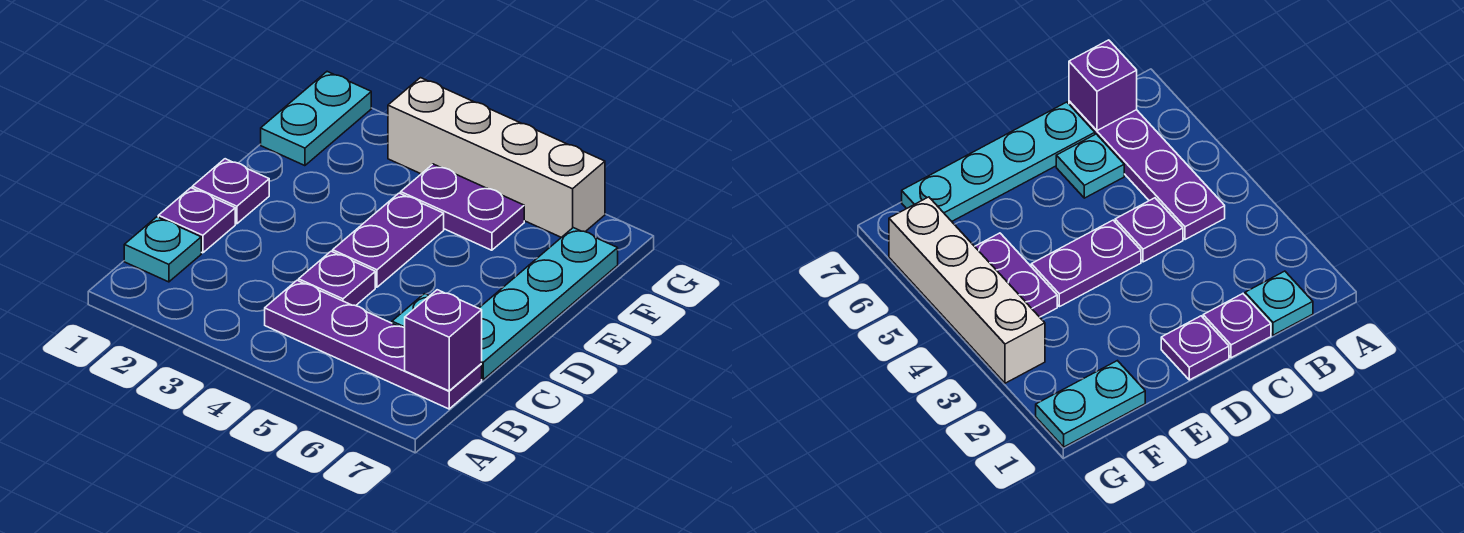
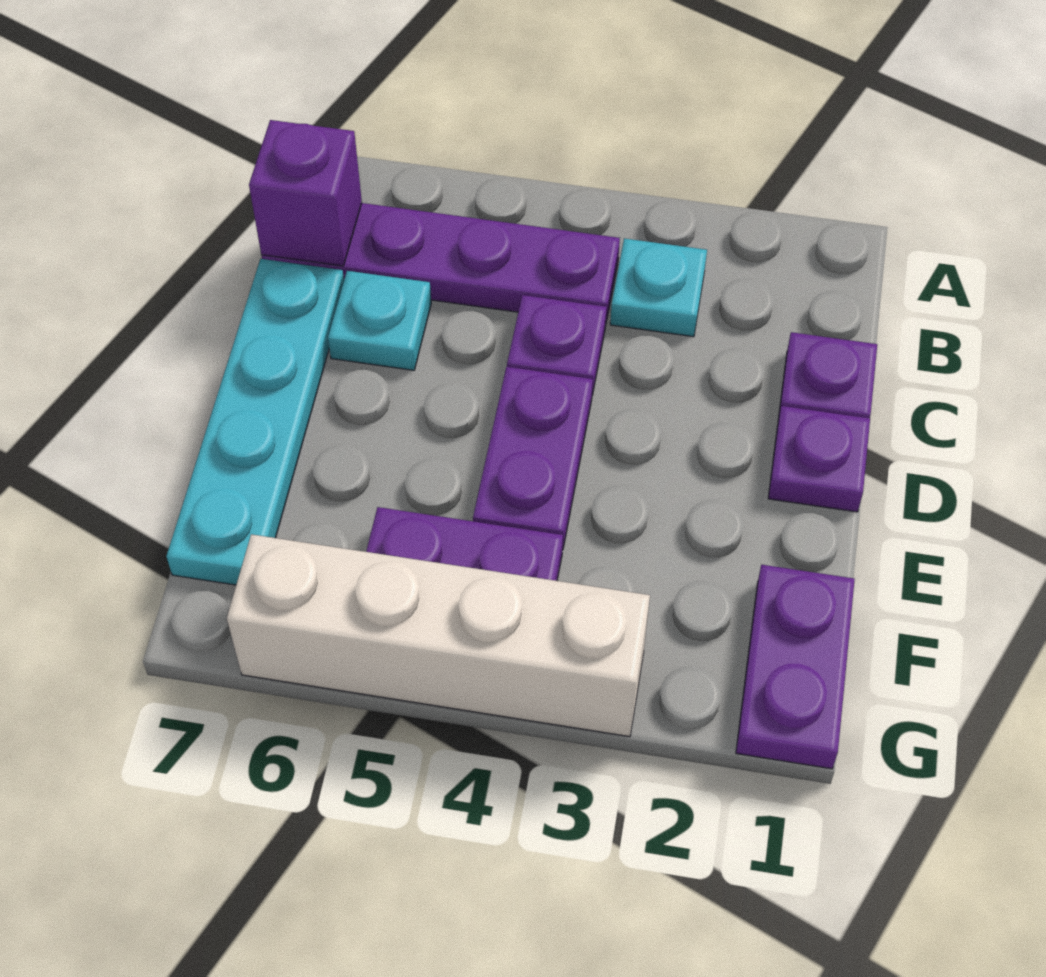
cyan plate B1 level 1 -> cyan plate B3 level 1
cyan plate F1:G1 level 1 -> purple plate F1:G1 level 1

